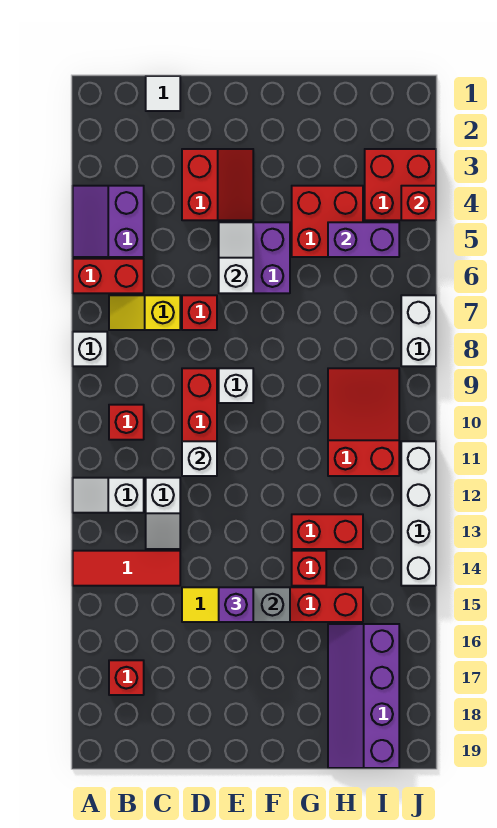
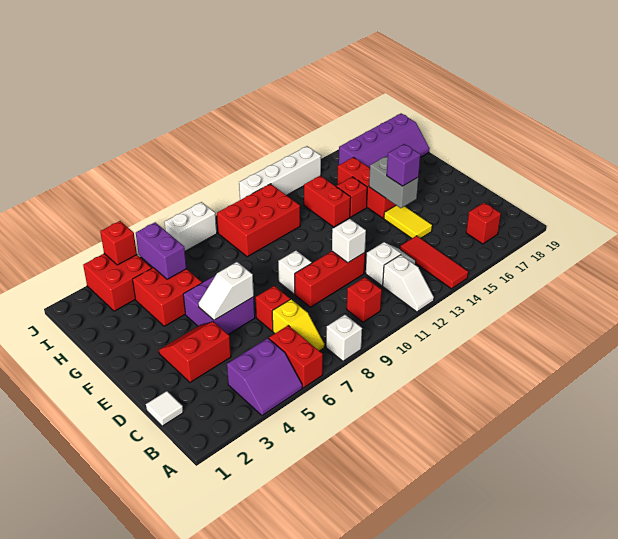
red slope H9:I11 level 1 top 11 -> red brick H9:I11 level 1

